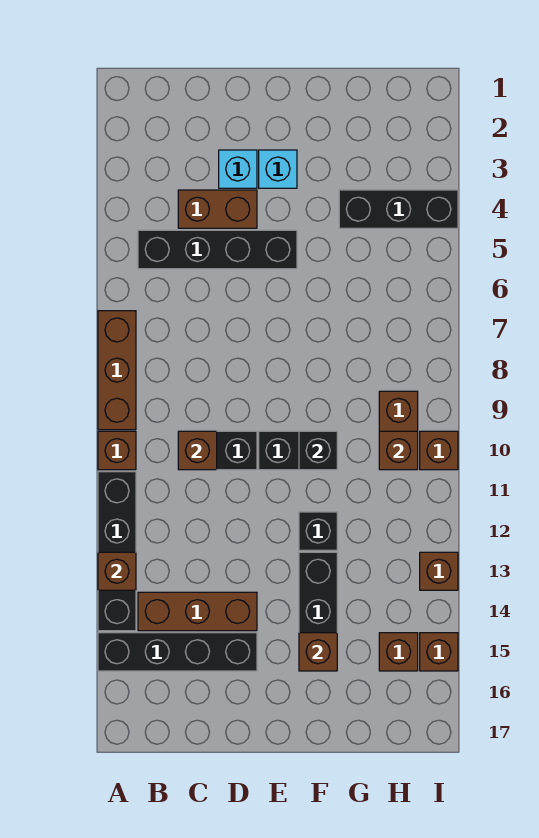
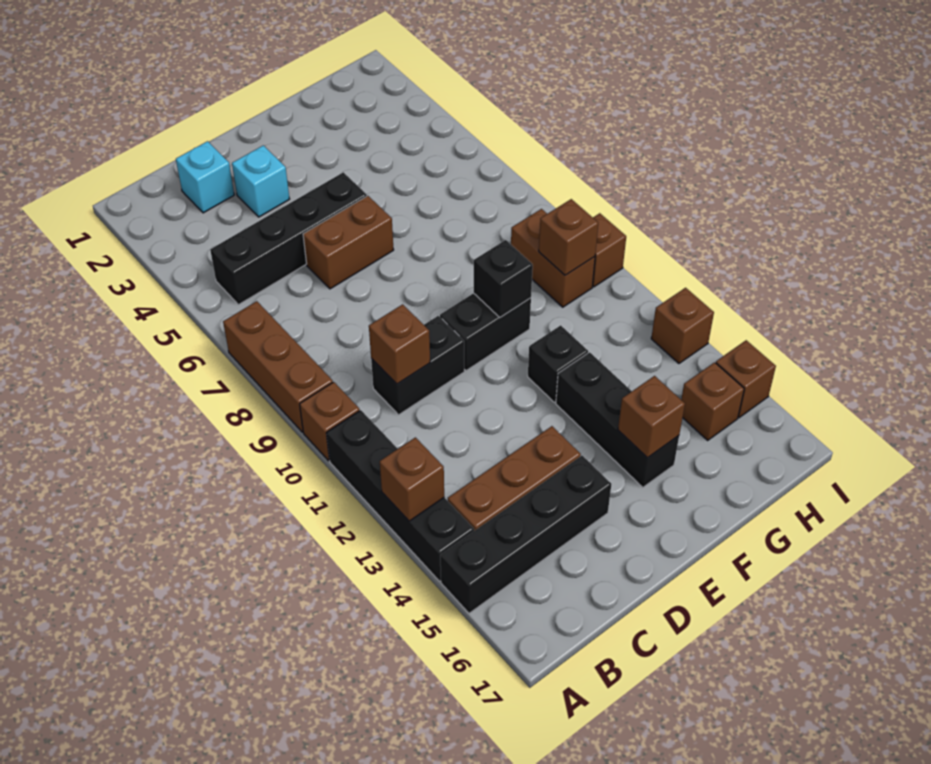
brown brick C4:D4 level 1 -> brown brick D6:E6 level 1
cyan brick E3 level 1 -> cyan brick C2 level 1
black brick G4:I4 level 1 -> none

